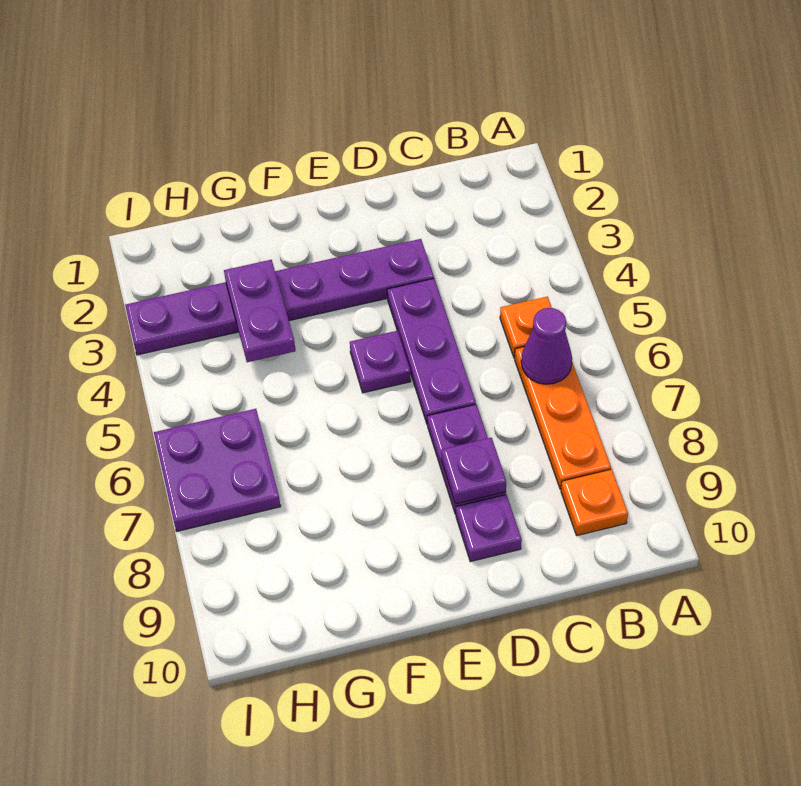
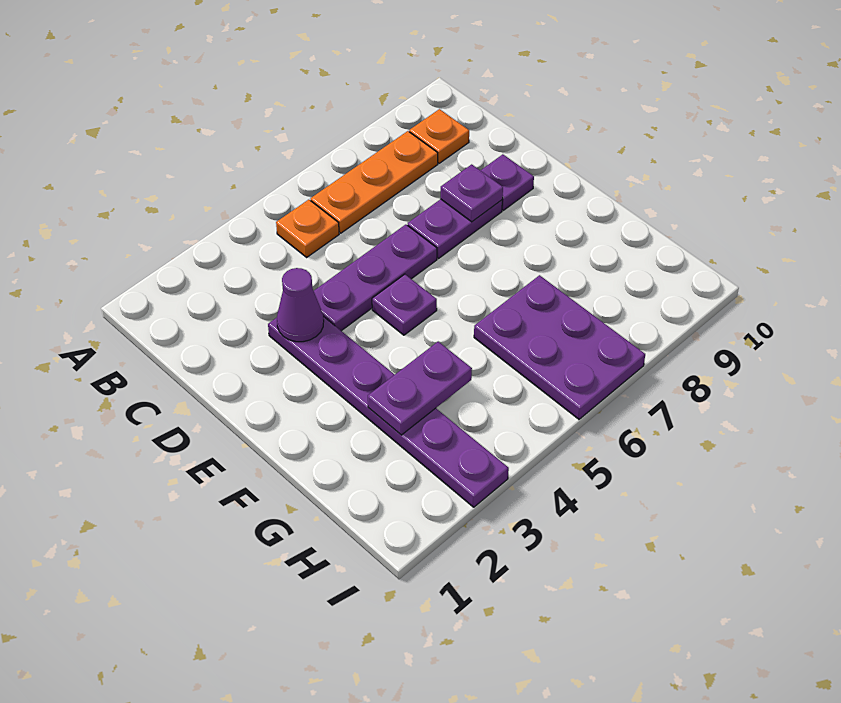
purple cone B6 level 2 -> purple cone D3 level 2
purple plate H6:I7 level 1 -> purple plate G6:I7 level 1

